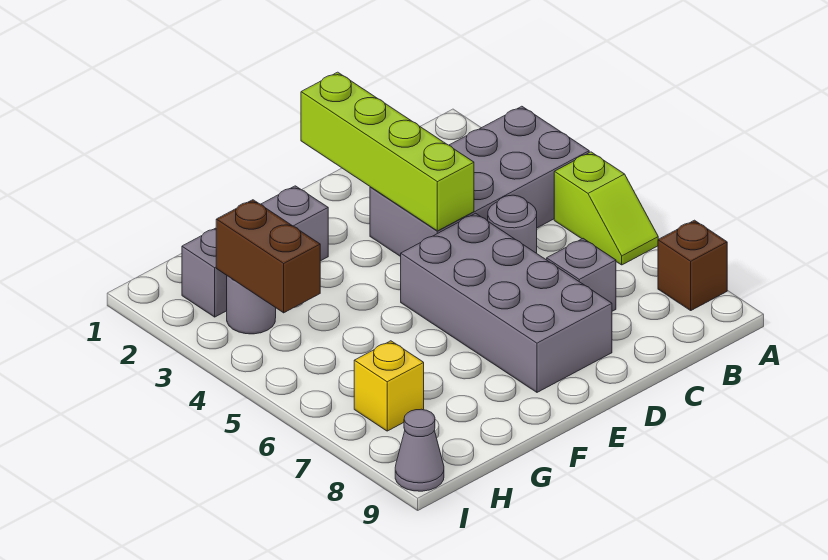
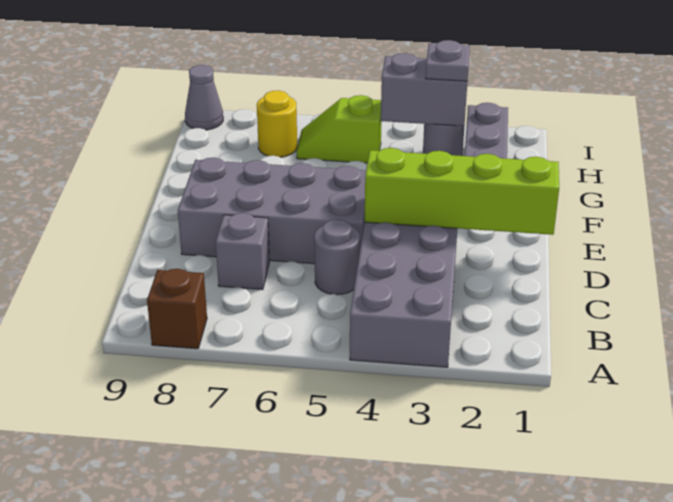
lime slope A5:A6 level 1 top 5 -> lime slope H5:H6 level 1 top 5
brown brick H3:H4 level 2 -> grey brick H3:H4 level 2
none -> grey plate H3 level 3
yellow brick H7 level 1 -> yellow round brick H7 level 1

